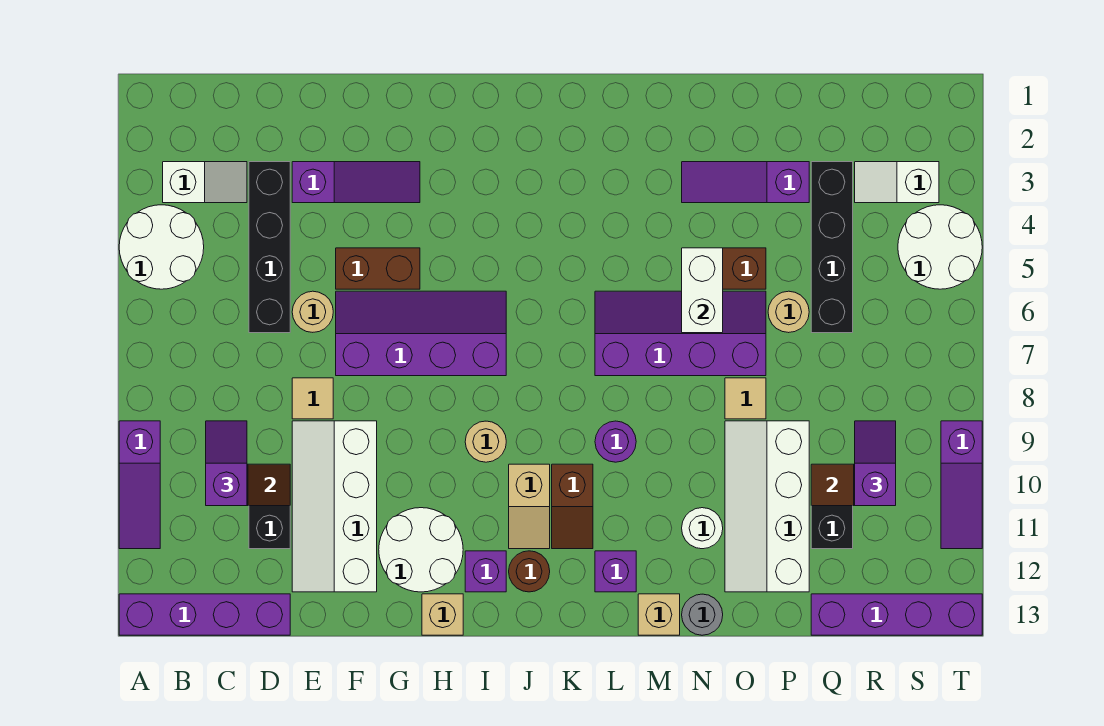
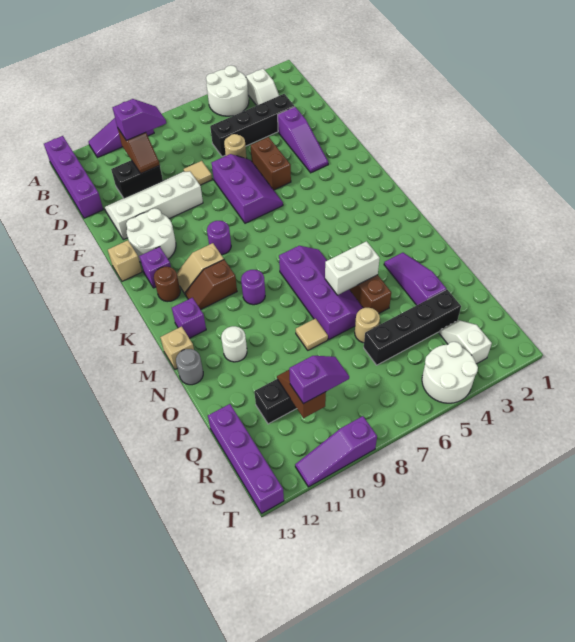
purple slope F6:I7 level 1 top 7 -> purple slope F6:H7 level 1 top 7
tan round brick I9 level 1 -> purple round brick I9 level 1
white slope O9:P12 level 1 top P -> none

